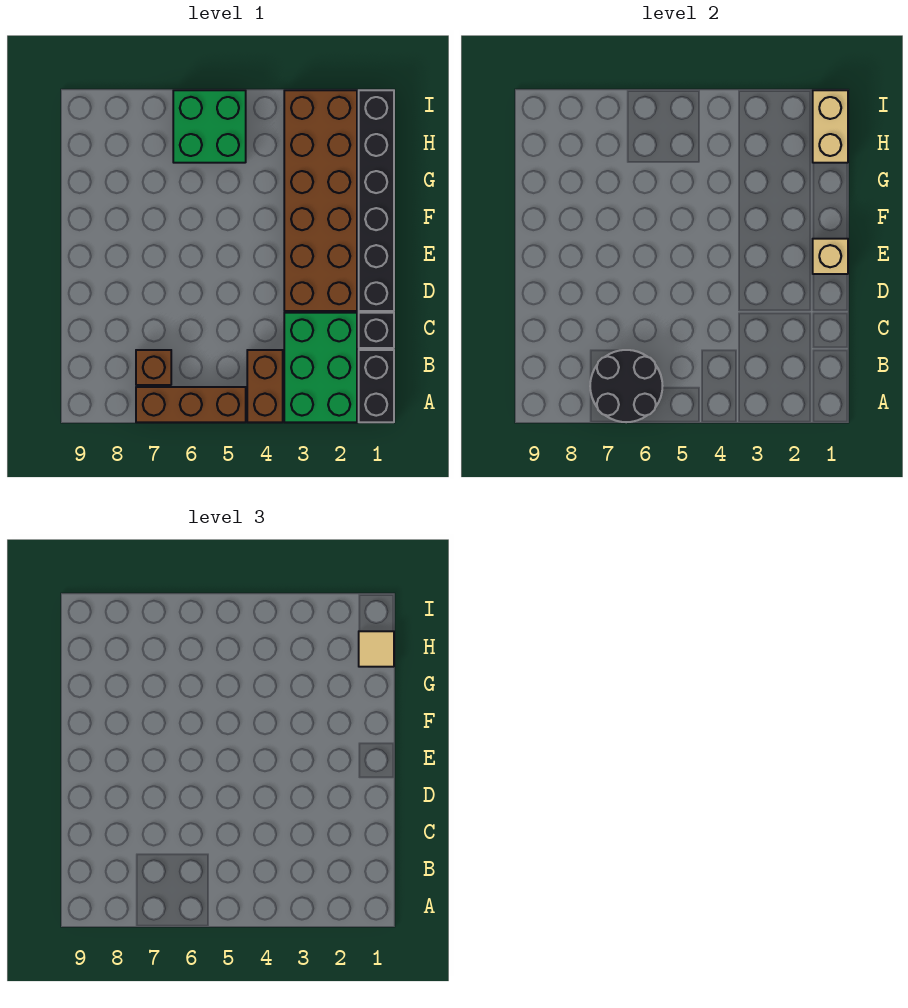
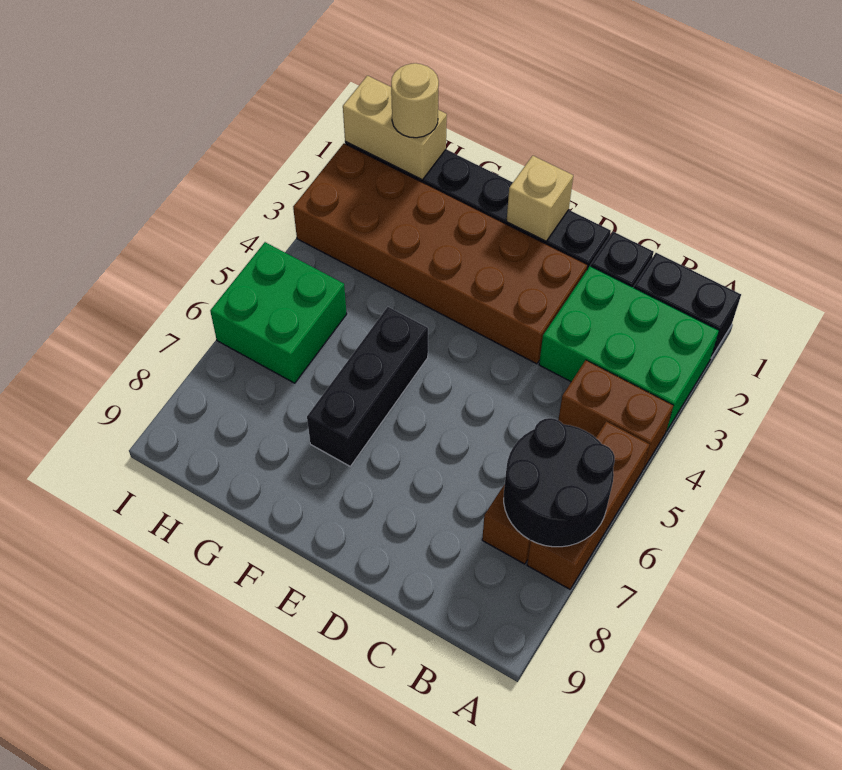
none -> black brick F5:F7 level 1
tan tile H1 level 3 -> tan round brick H1 level 3

